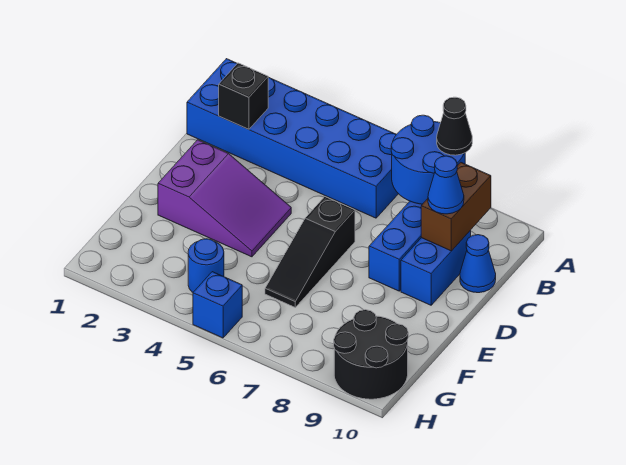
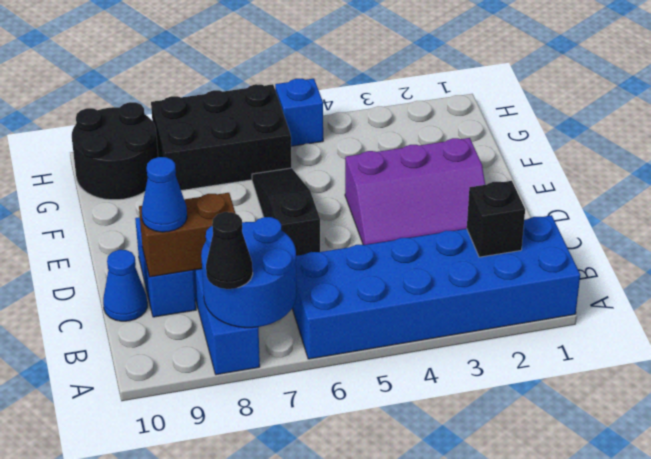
brown brick B9:C9 level 2 -> brown brick C8:C9 level 2
purple slope D2:E4 level 1 top 2 -> purple slope D2:E4 level 1 top E
blue round brick G4 level 1 -> none
none -> black brick G6:H8 level 1

